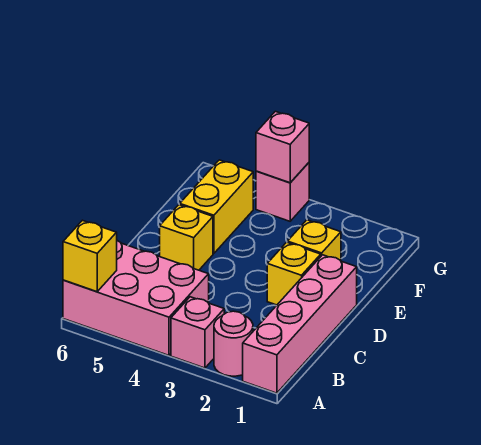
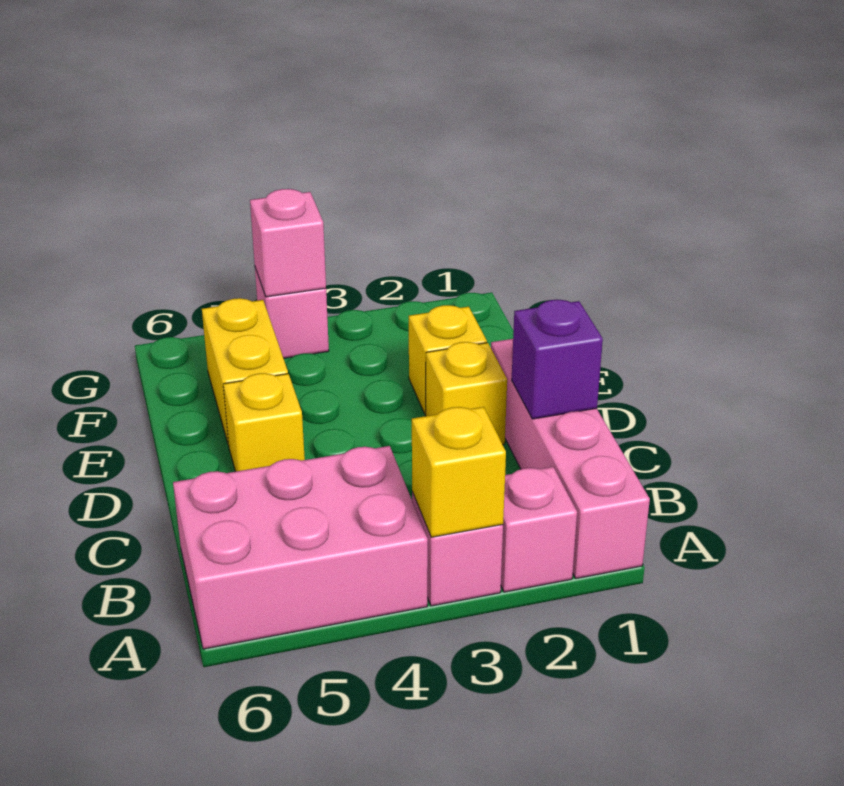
pink round brick A2 level 1 -> pink brick A2 level 1
yellow brick A6 level 2 -> yellow brick A3 level 2
none -> purple brick C1 level 2

